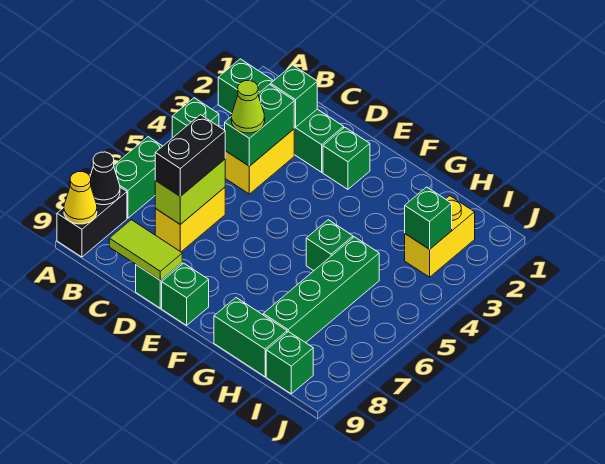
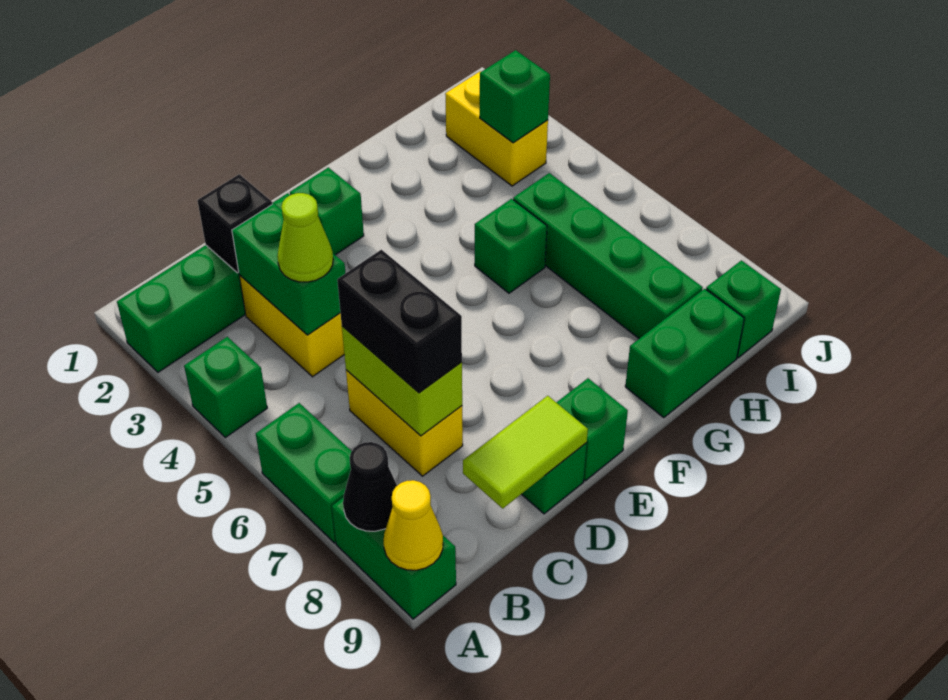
black brick A8:A9 level 1 -> green brick A8:A9 level 1
green brick C2 level 2 -> black brick C2 level 2

